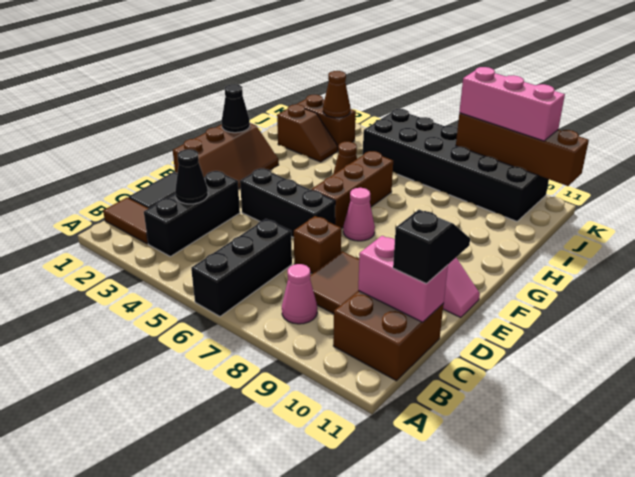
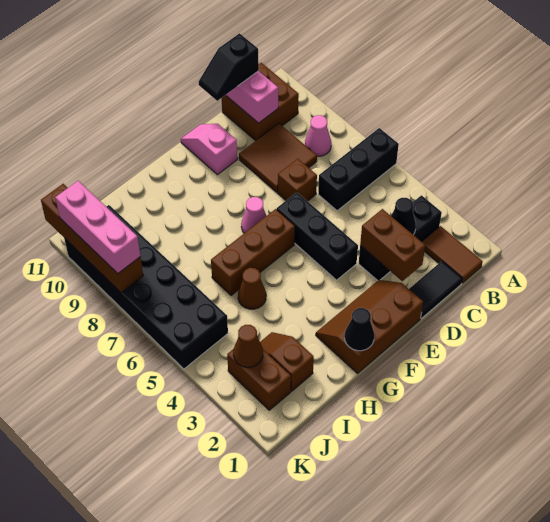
none -> brown brick D2:D3 level 2

